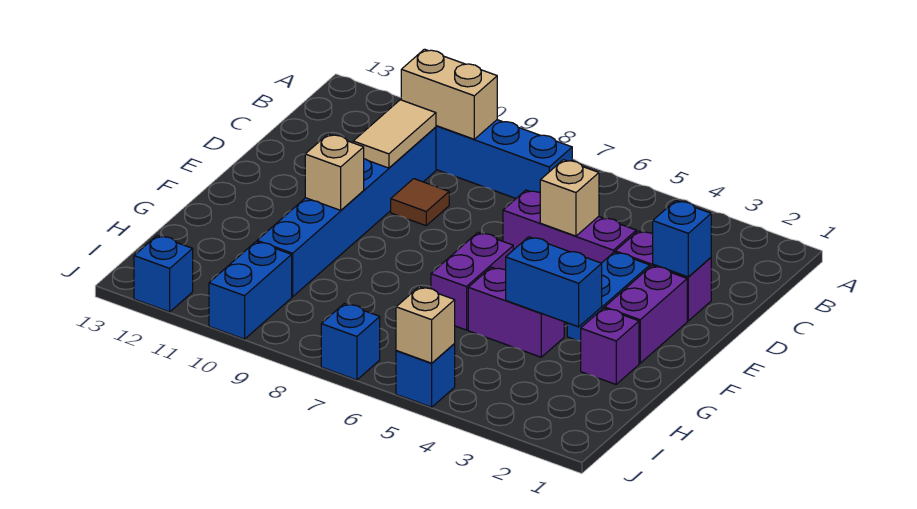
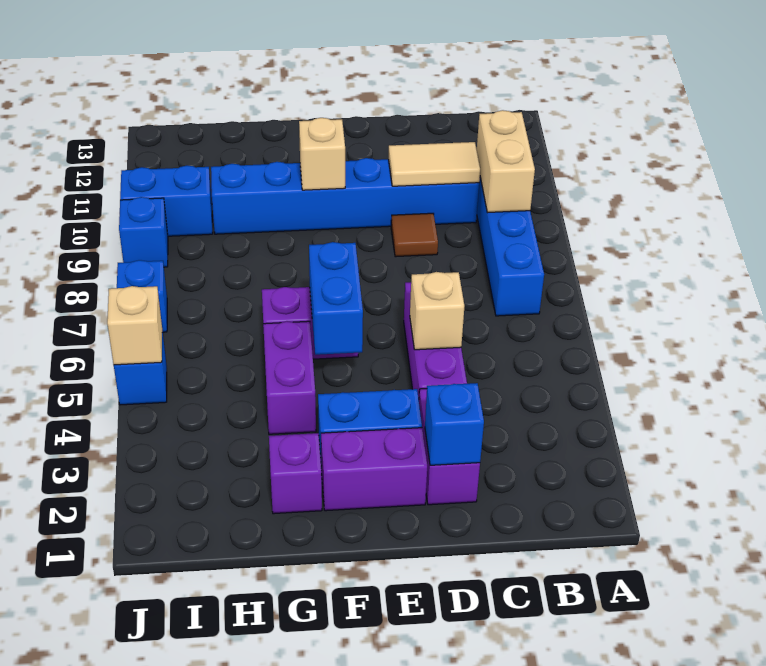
blue brick G3:G4 level 2 -> blue brick F5:F6 level 2
blue brick J12 level 1 -> blue brick J9 level 1

